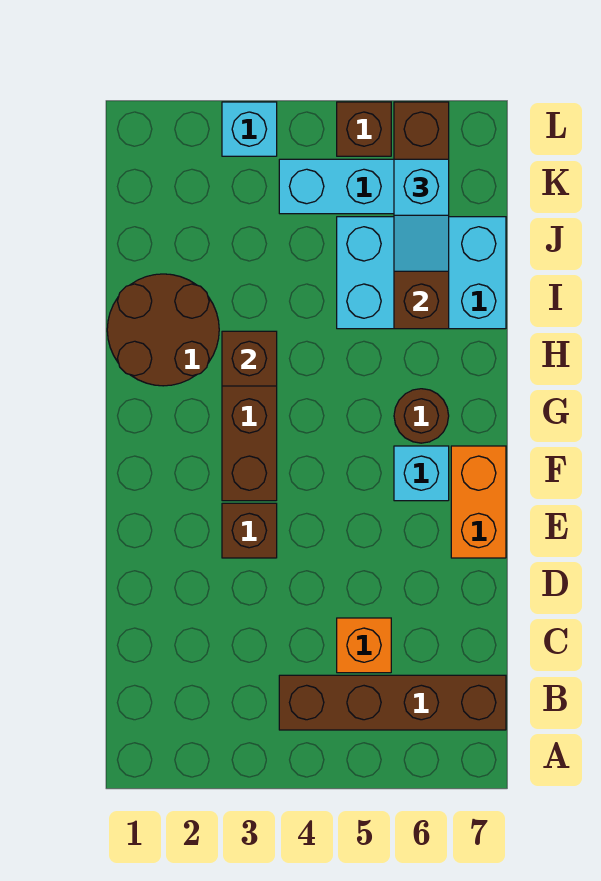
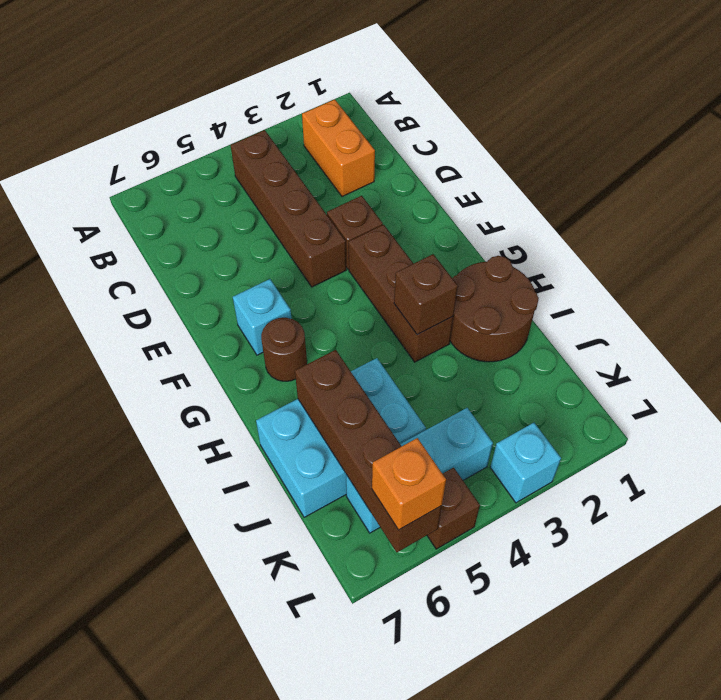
brown brick B4:B7 level 1 -> brown brick B4:E4 level 1
orange brick C5 level 1 -> orange brick L6 level 3
orange brick E7:F7 level 1 -> orange brick B2:C2 level 1
cyan slope J6:K6 level 3 top K -> none

